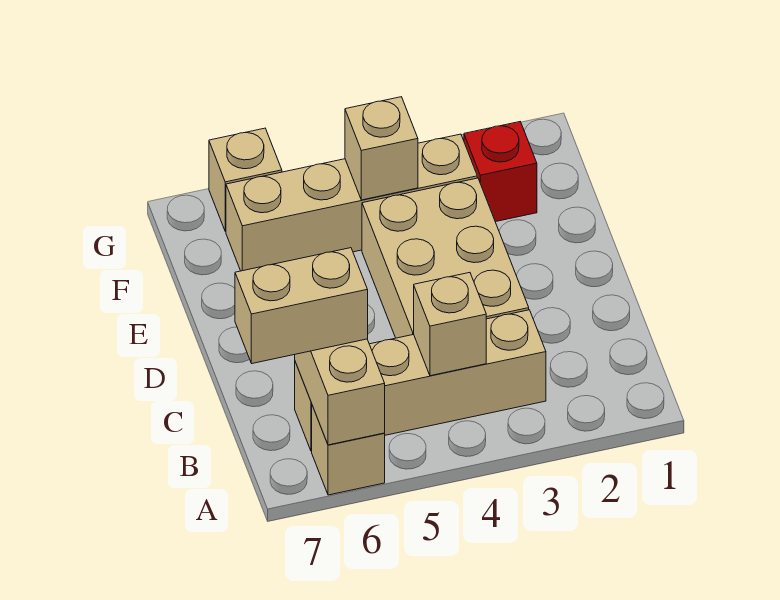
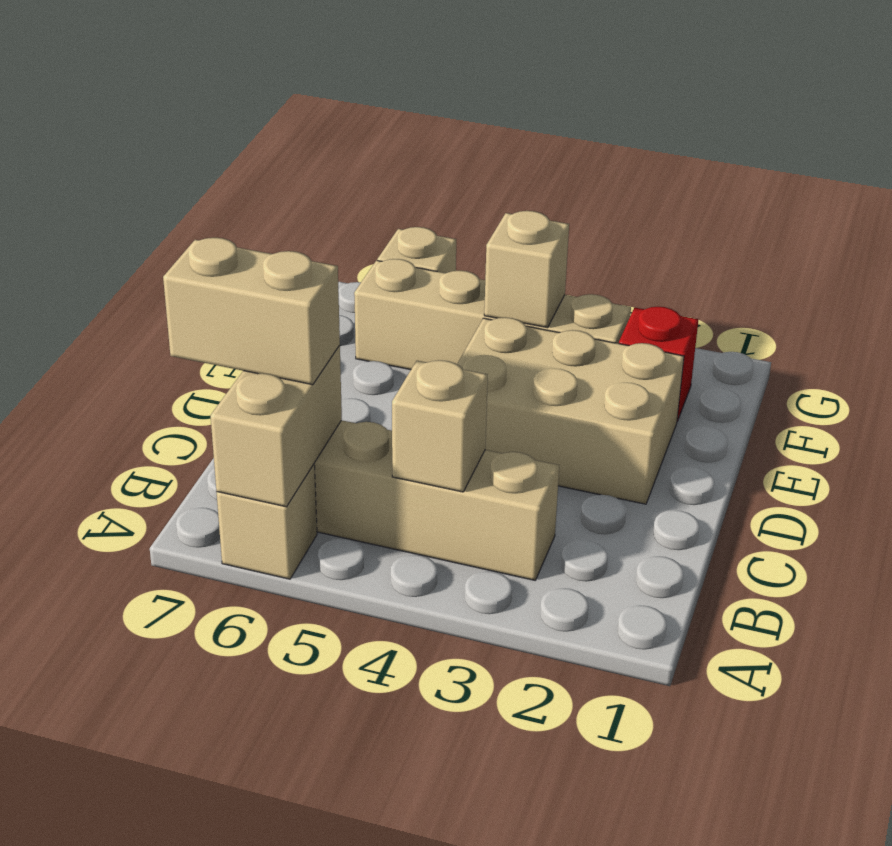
tan brick C3:E4 level 1 -> tan brick D2:E4 level 1

